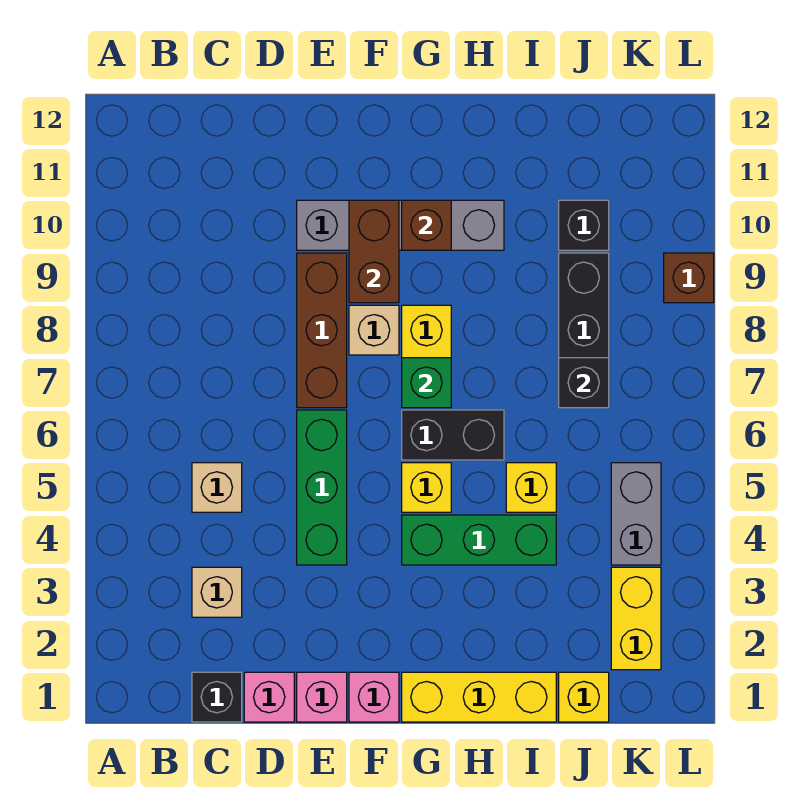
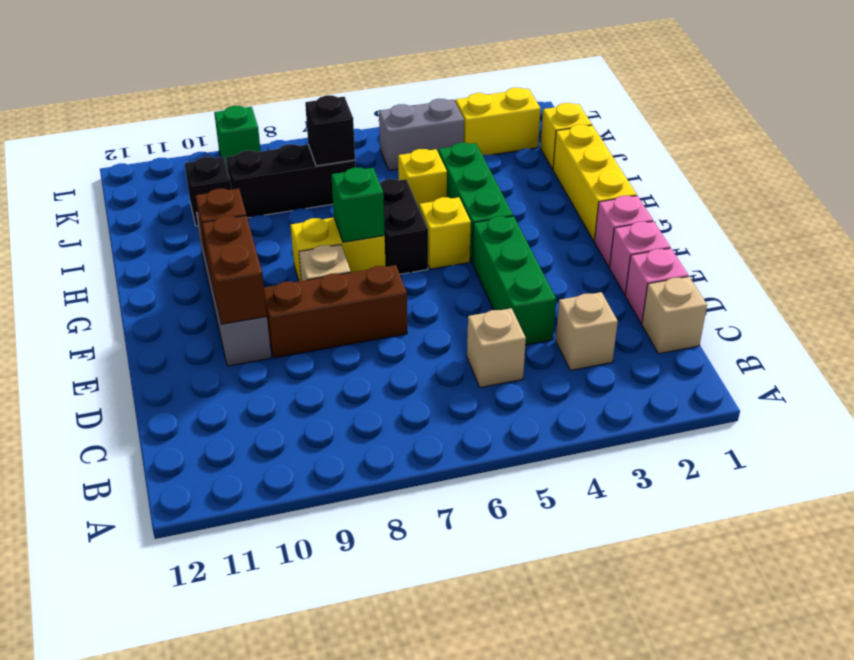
black brick C1 level 1 -> tan brick C1 level 1
green brick E4:E6 level 1 -> green brick D4:F4 level 1
brown brick F9:F10 level 2 -> brown brick E10:F10 level 2
brown brick L9 level 1 -> green brick L9 level 1

